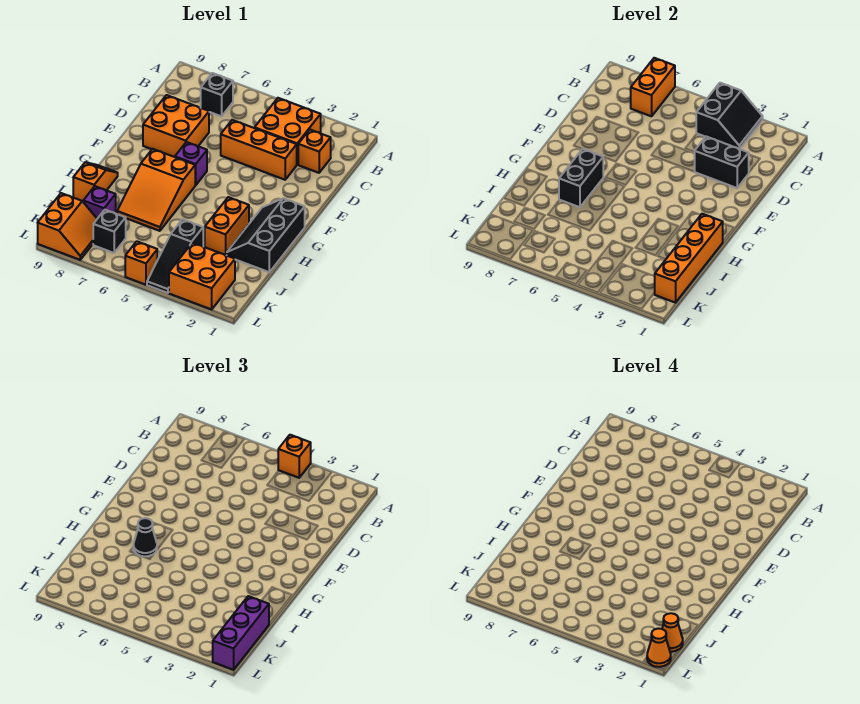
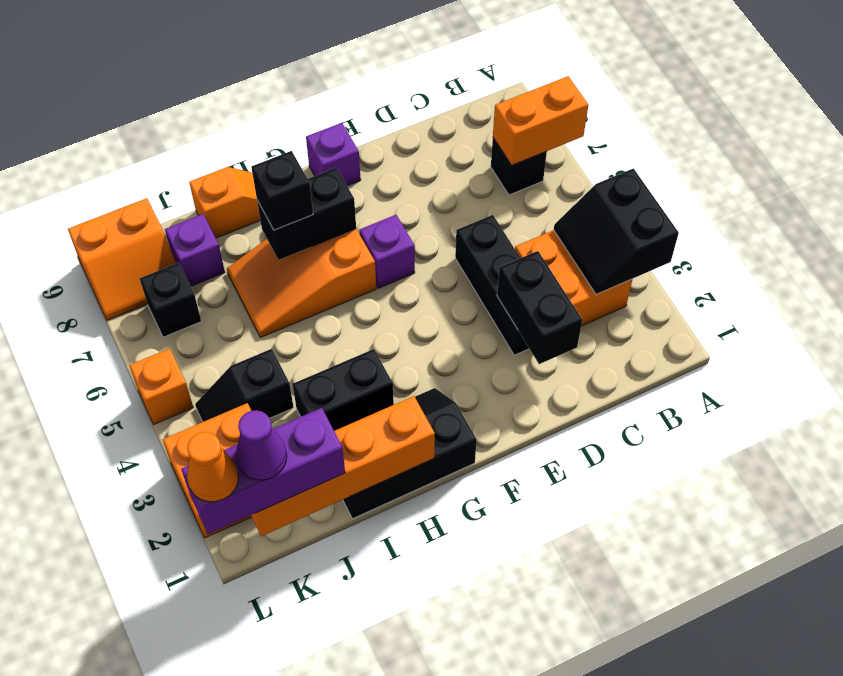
black slope A3:B4 level 2 top 4 -> black slope A3:B4 level 2 top A
orange brick A4 level 3 -> none
orange brick C2 level 1 -> none
orange brick D3:D5 level 1 -> black brick D3:D5 level 1
orange brick D7:E8 level 1 -> none
none -> purple brick F9 level 1
orange brick H3:I3 level 1 -> black brick H3:I3 level 1
black cone H7 level 3 -> black brick H7 level 3
black slope J4:L4 level 1 top J -> black slope J4:K4 level 1 top J
orange cone K1 level 4 -> purple cone K1 level 4

